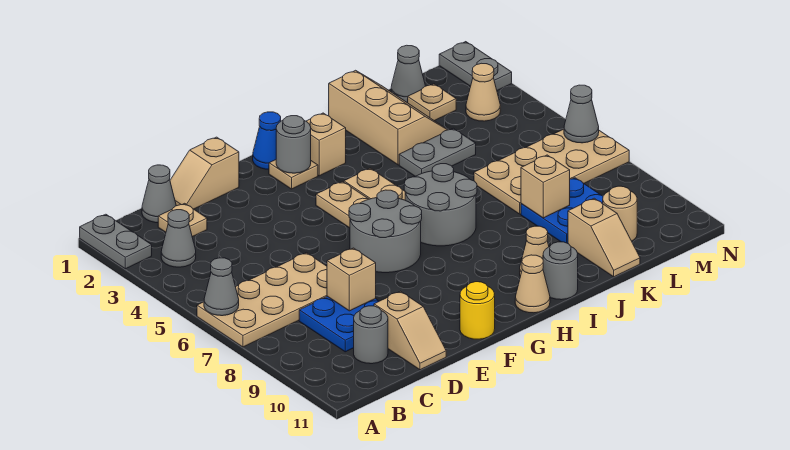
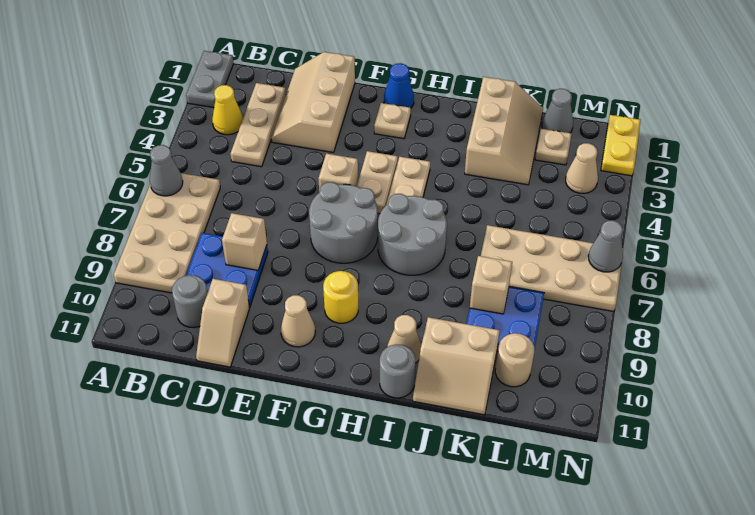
tan plate A6:D7 level 1 -> tan plate A6:B9 level 1
grey cone B3 level 1 -> yellow cone B3 level 1
grey cone C1 level 1 -> none
tan plate C2 level 1 -> tan plate C2:C4 level 1
tan slope D1:E1 level 1 top E -> tan slope D1:E3 level 1 top E
yellow round brick F11 level 1 -> yellow round brick G9 level 1
grey round brick G2 level 2 -> none
tan brick H2 level 1 -> tan brick F5 level 1
tan cone H11 level 1 -> tan cone F10 level 1
grey plate J4:K4 level 1 -> none
tan slope K10:K11 level 1 top 10 -> tan slope J10:K11 level 1 top 10
grey plate N1:N2 level 1 -> yellow plate N1:N2 level 1

